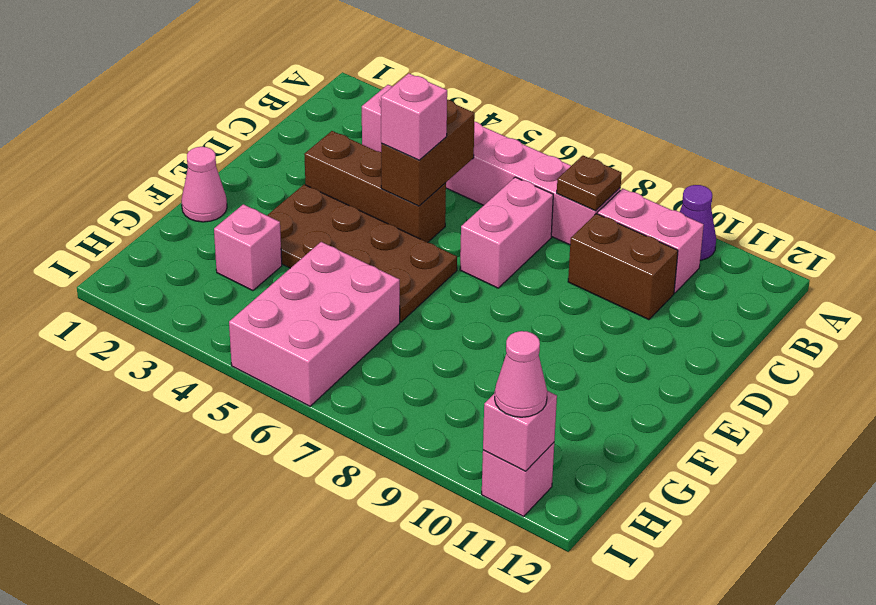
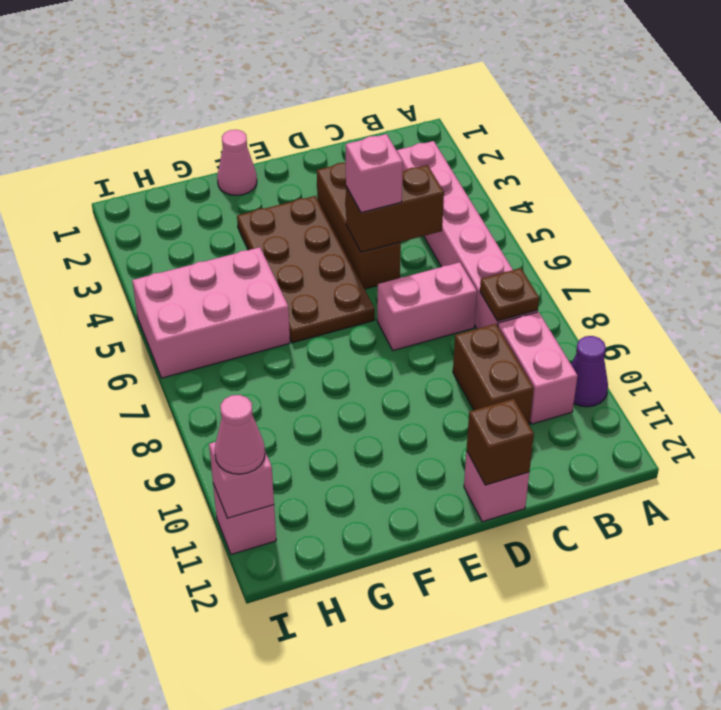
none -> brown brick D12 level 2
pink brick G3 level 1 -> pink brick D12 level 1

